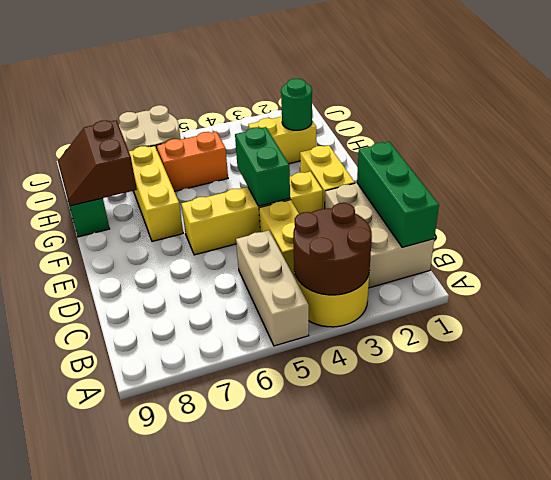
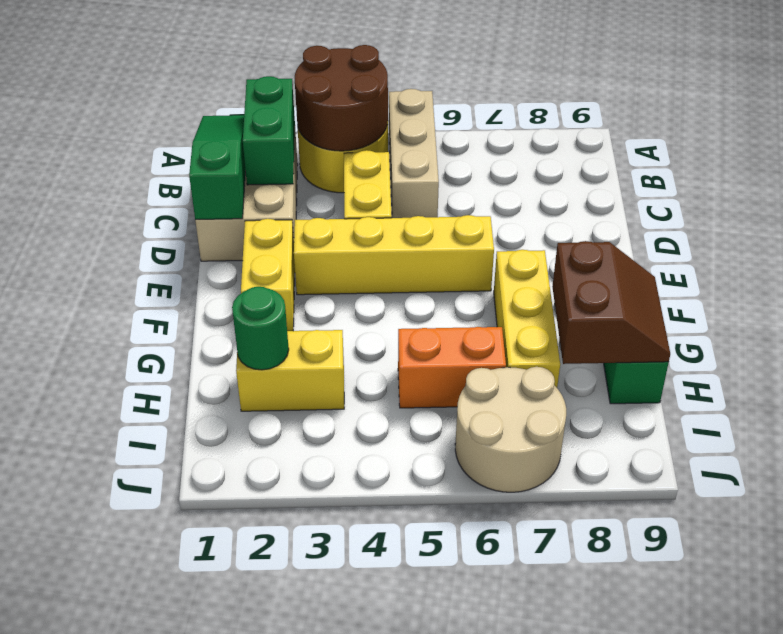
green brick B1:D1 level 2 -> green slope B1:D1 level 2 top D
green brick E4:F4 level 2 -> green brick B2:C2 level 2

